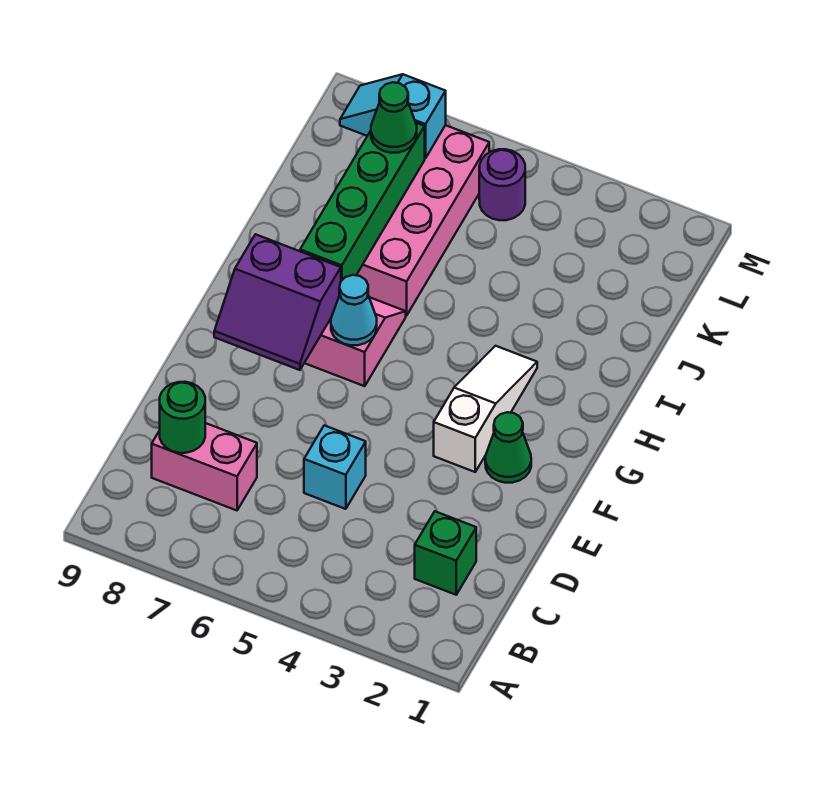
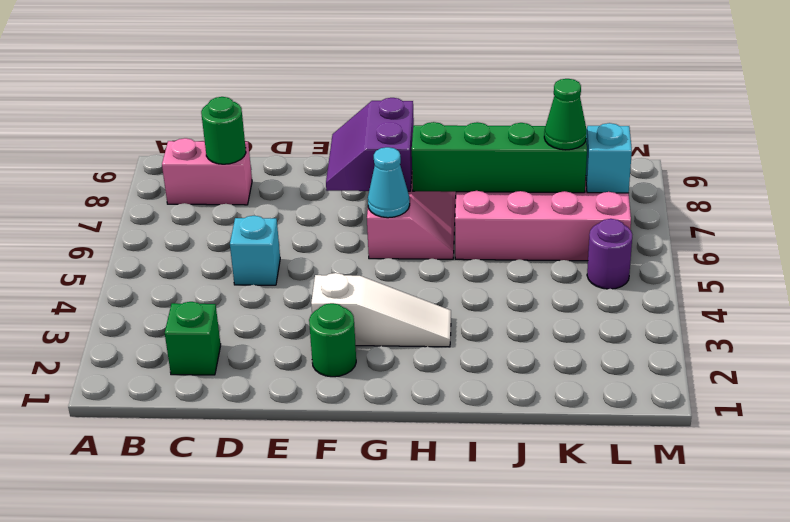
pink brick C7:C8 level 1 -> pink brick B8:C8 level 1
green cone F2 level 1 -> green round brick F2 level 1

